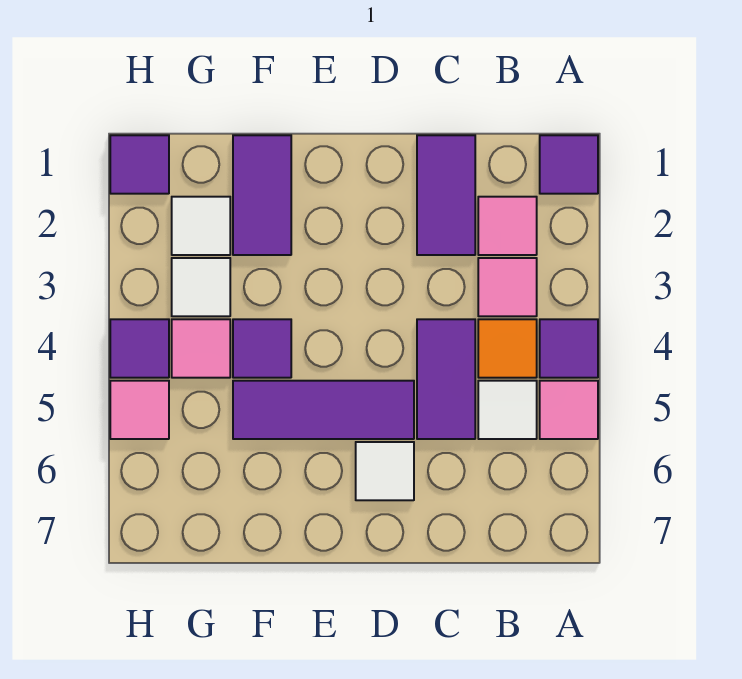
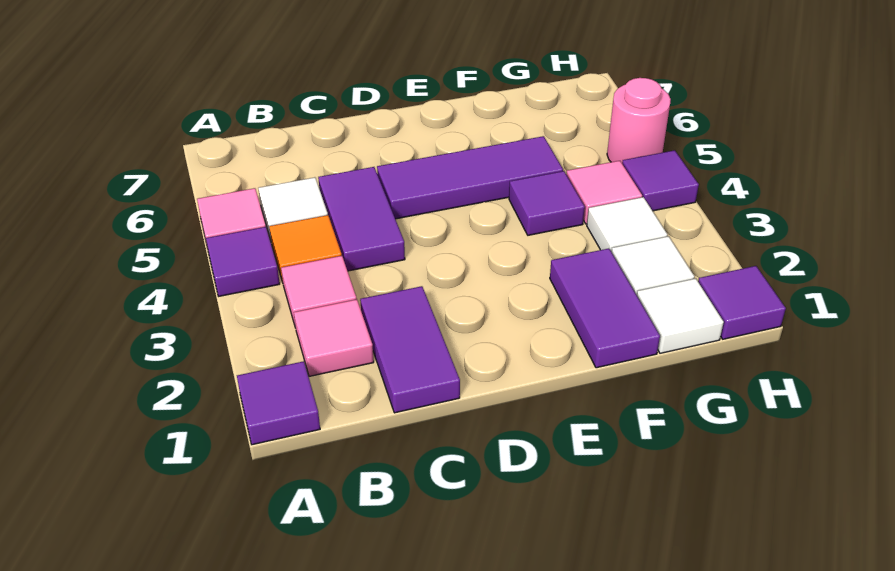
white tile D6 level 1 -> white tile G1 level 1
pink tile H5 level 1 -> pink round brick H5 level 1

